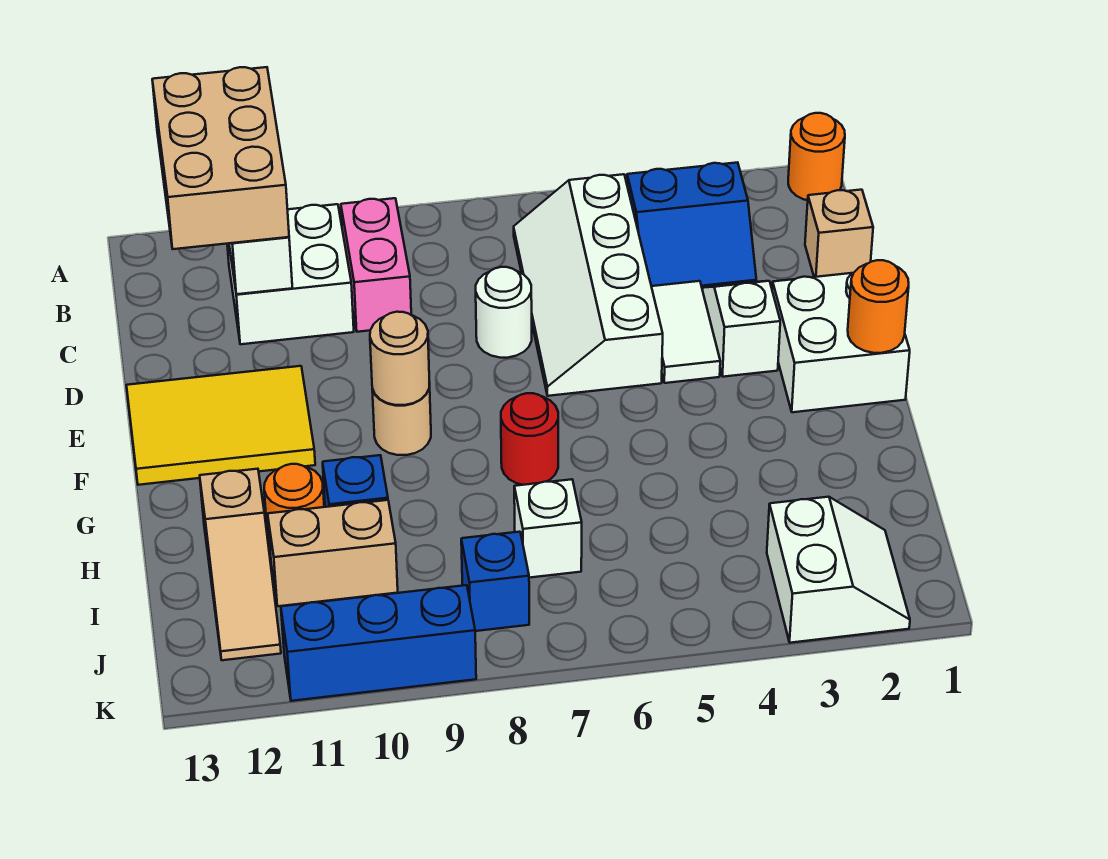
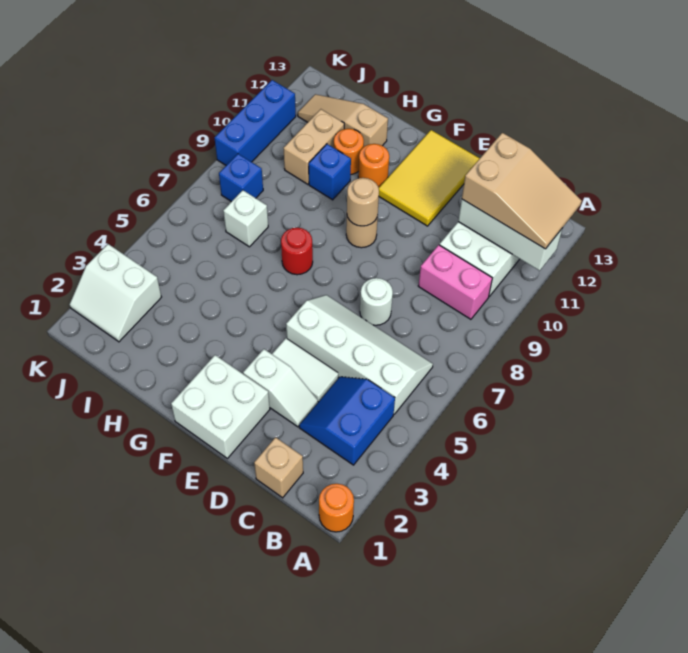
tan brick A11:C12 level 3 -> tan slope A11:C12 level 3 top C
orange round brick F1 level 2 -> orange round brick G11 level 1

